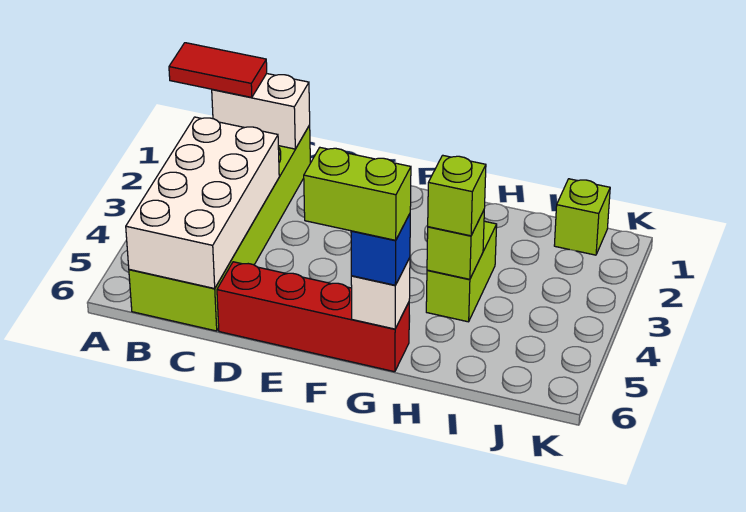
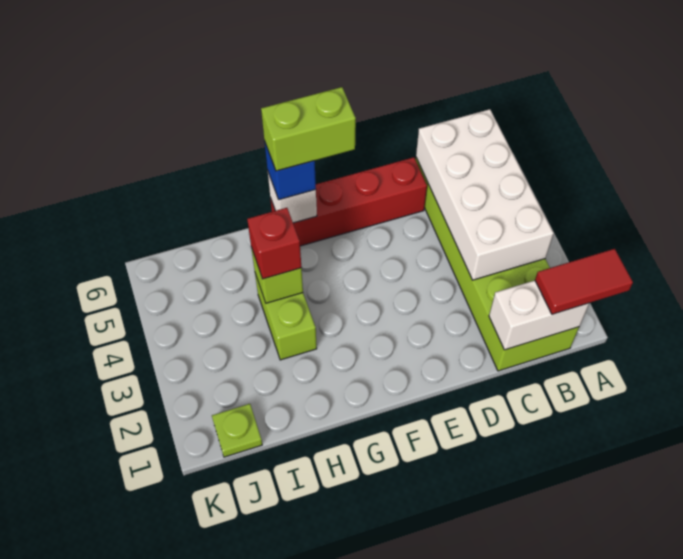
lime brick H4 level 3 -> red brick H4 level 3
lime brick J1 level 1 -> lime plate J1 level 1

